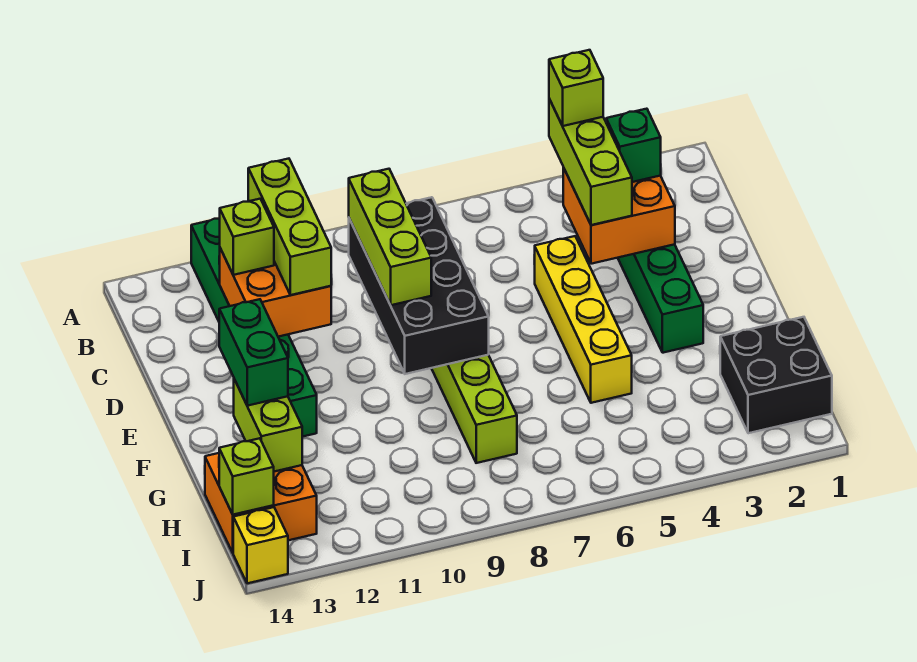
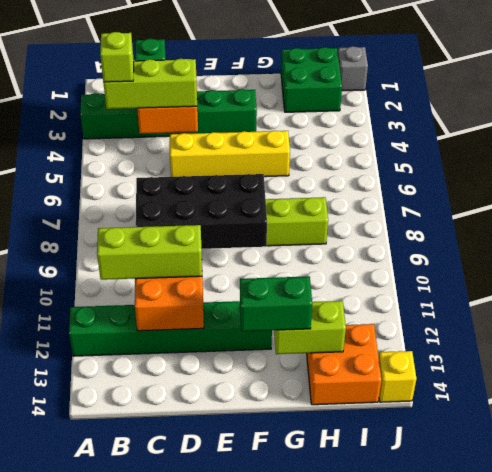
lime brick C9:E9 level 3 -> none
lime brick C12 level 3 -> none
black brick H1:I2 level 1 -> green brick H1:I2 level 1
lime brick I14 level 2 -> none
none -> grey brick J1 level 1

